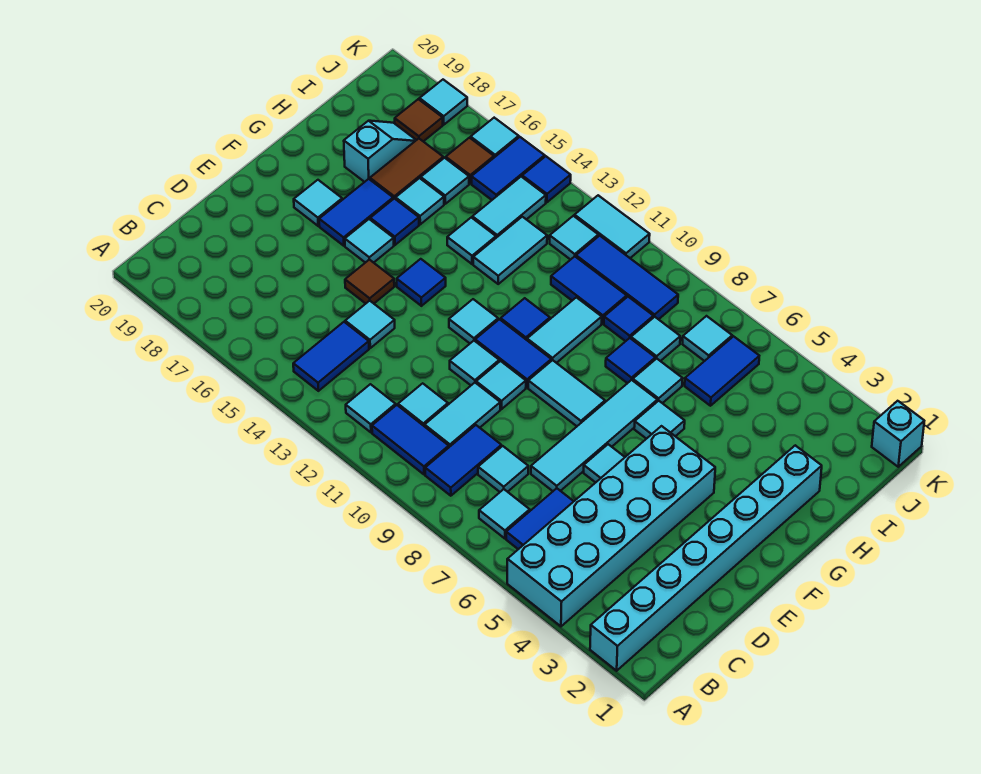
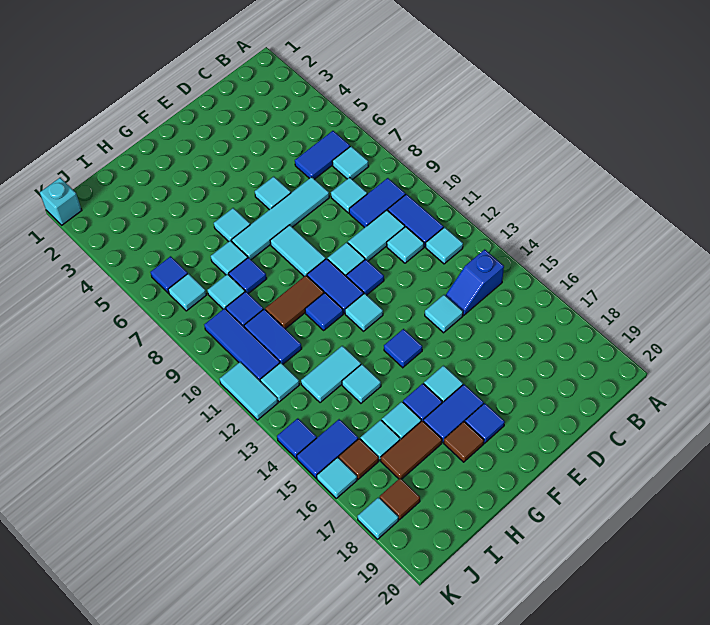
cyan brick A2:H2 level 1 -> none
cyan brick A4:F5 level 1 -> none
blue tile B14:C14 level 1 -> blue slope B14:C14 level 1 top B
cyan tile E11 level 1 -> blue tile E11 level 1
brown tile E15 level 1 -> brown tile G18 level 1
cyan tile F18 level 1 -> blue tile F18 level 1
cyan tile G10:H10 level 1 -> brown tile G10:H10 level 1
cyan slope H18:I18 level 1 top H -> none
blue tile I6:J6 level 1 -> blue tile J6 level 1
cyan tile I14:J14 level 1 -> none

